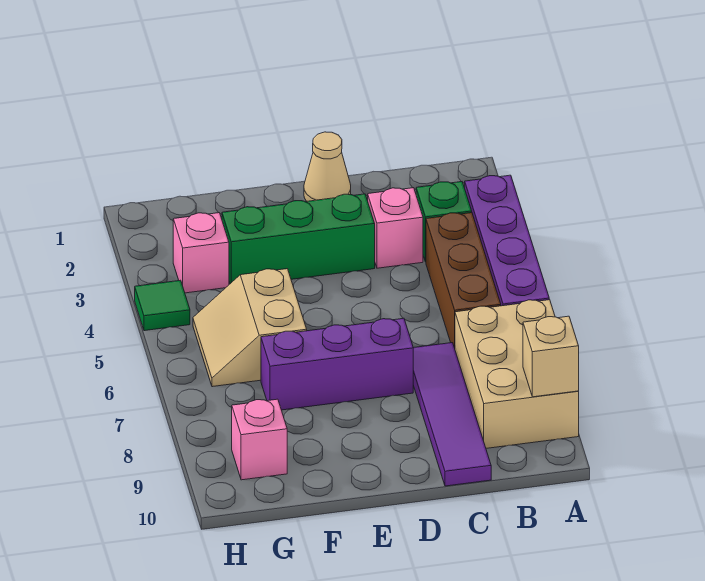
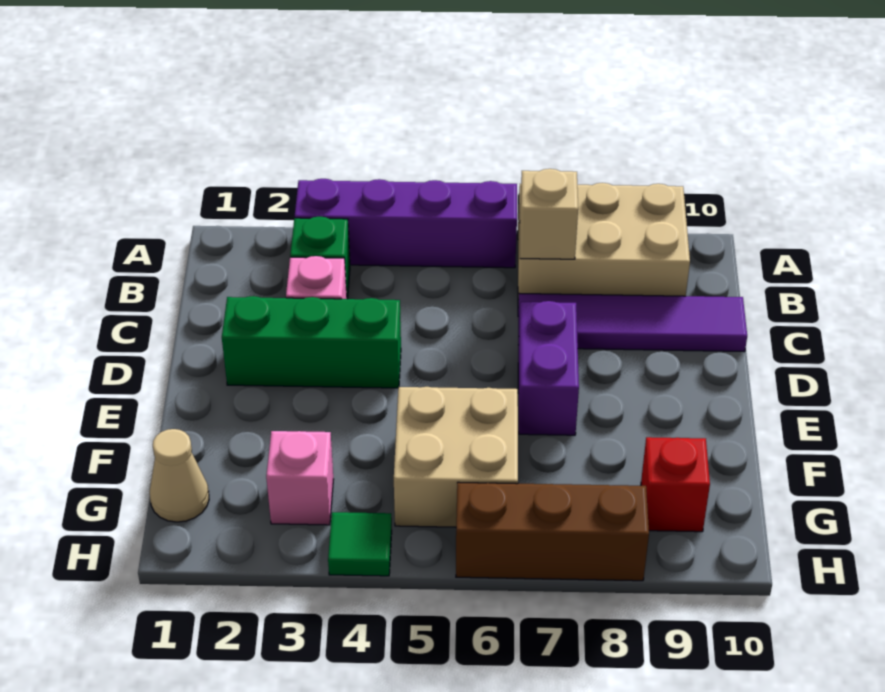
tan brick A9 level 2 -> tan brick B7 level 2
brown brick B4:B6 level 1 -> brown brick H6:H8 level 1
tan cone D1 level 1 -> tan cone G1 level 1
green brick D3:F3 level 1 -> green brick D2:D4 level 1
purple brick D7:F7 level 1 -> purple brick D7:E7 level 1
tan slope F5:G6 level 1 top F -> tan brick F5:G6 level 1
pink brick G9 level 1 -> red brick G9 level 1

